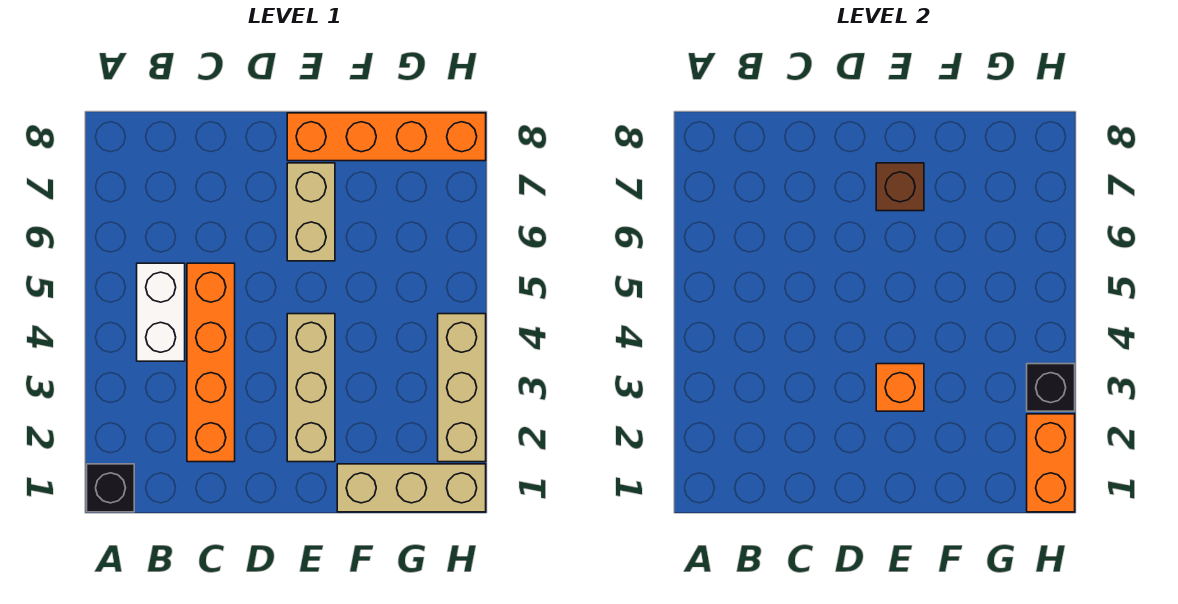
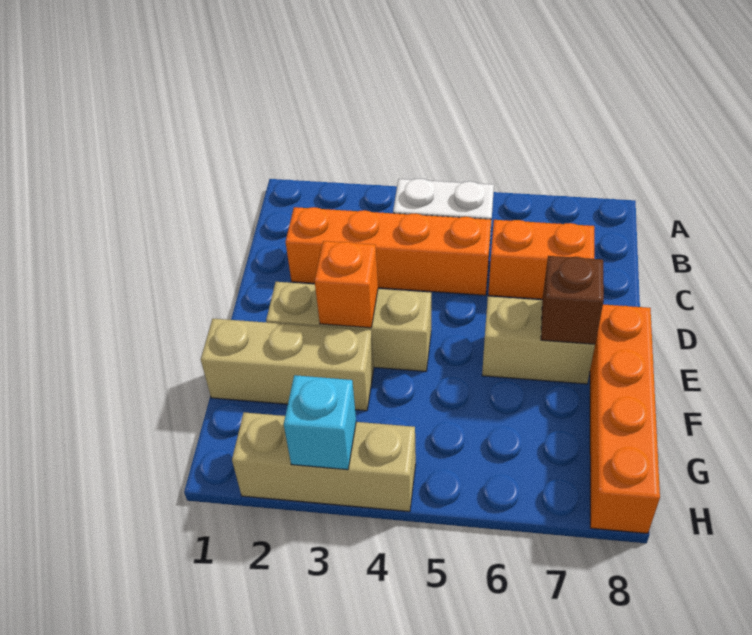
black brick A1 level 1 -> none
tan brick F1:H1 level 1 -> tan brick F1:F3 level 1
orange brick H1:H2 level 2 -> orange brick C6:C7 level 1
black brick H3 level 2 -> cyan brick H3 level 2

